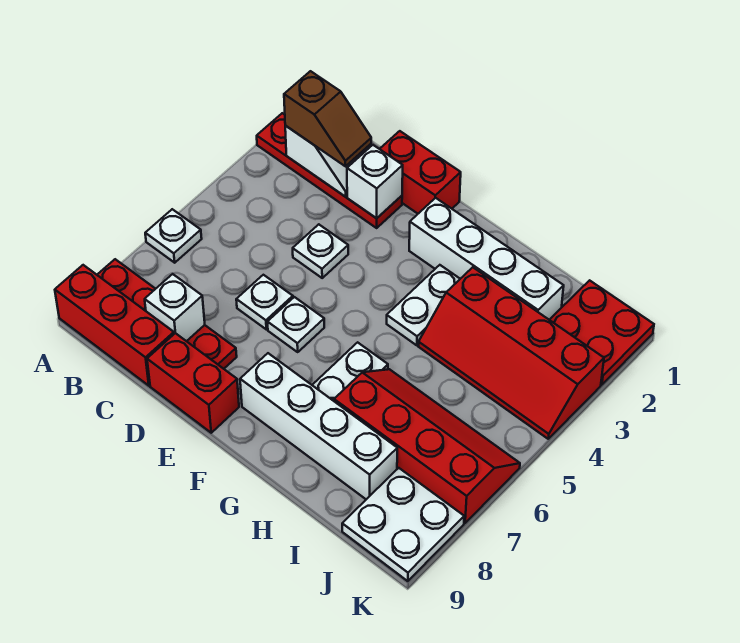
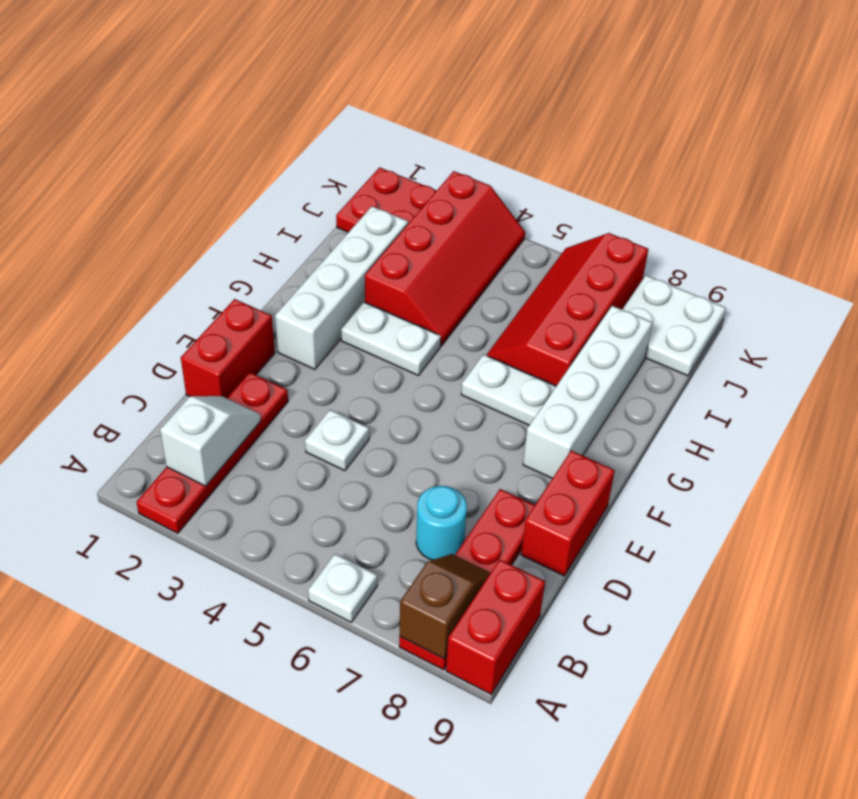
red brick A9:C9 level 1 -> red brick A9:B9 level 1
brown slope B2:C2 level 3 top B -> brown slope A8:B8 level 2 top A
none -> cyan round brick C7 level 1
white brick C8 level 2 -> none
white brick D2 level 2 -> none
white plate D6 level 1 -> none
white plate E6 level 1 -> none

